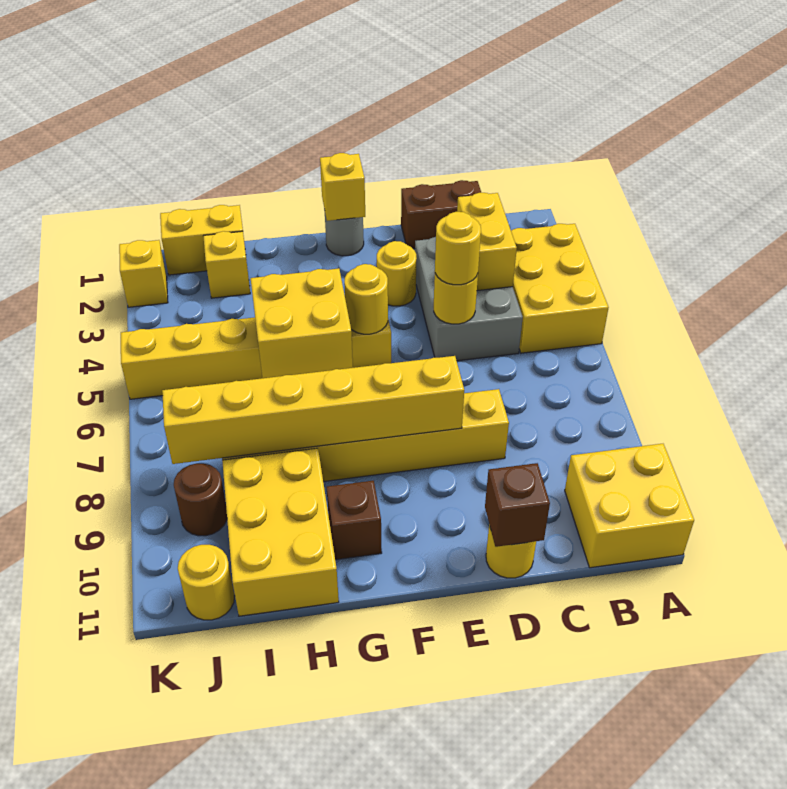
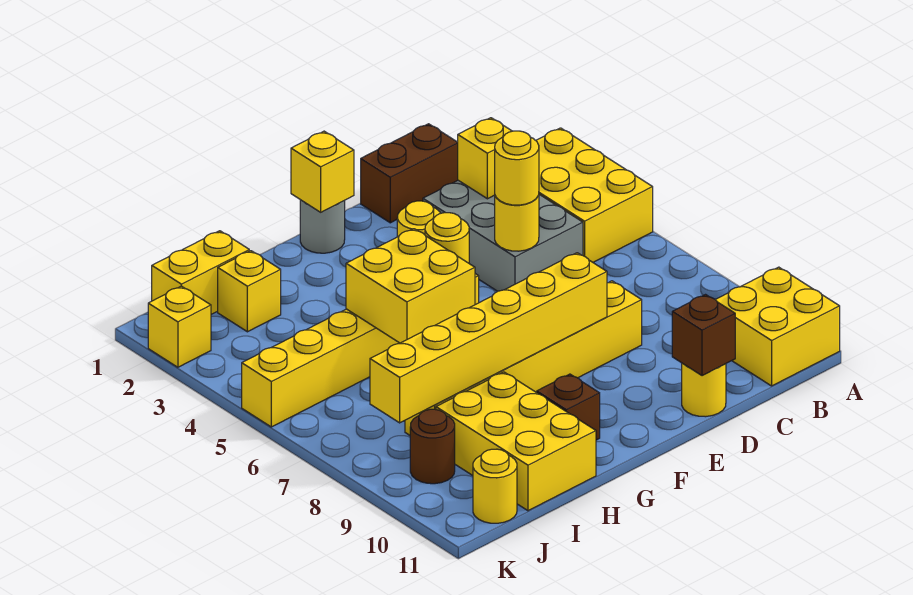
yellow brick C3:C4 level 2 -> yellow brick C3 level 2

